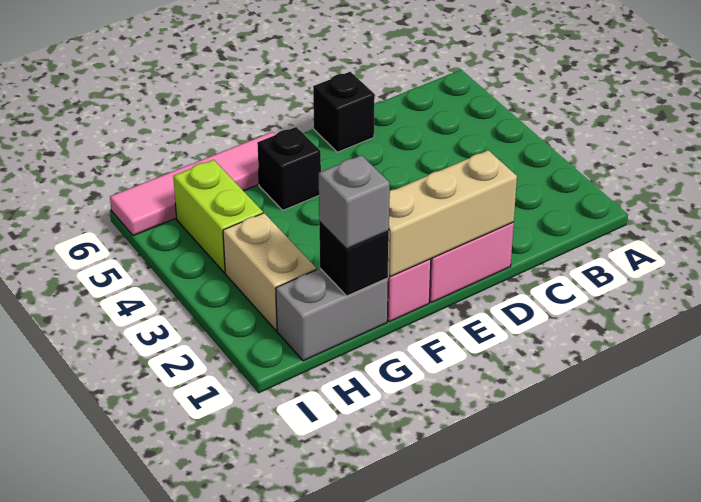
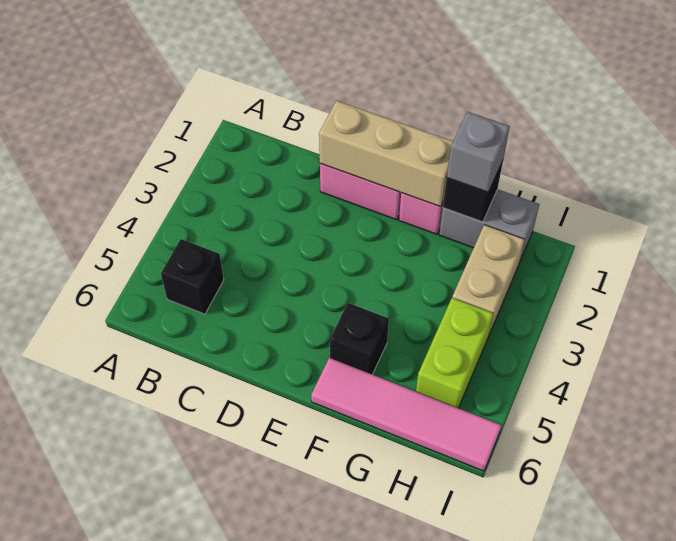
black brick D6 level 1 -> black brick B5 level 1

